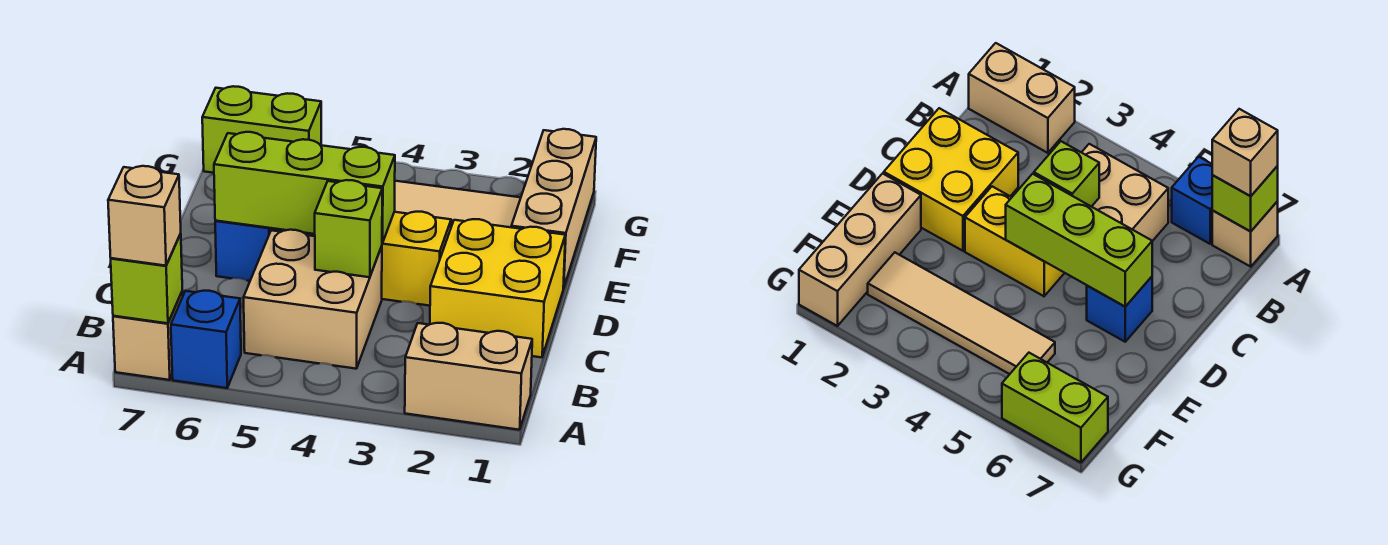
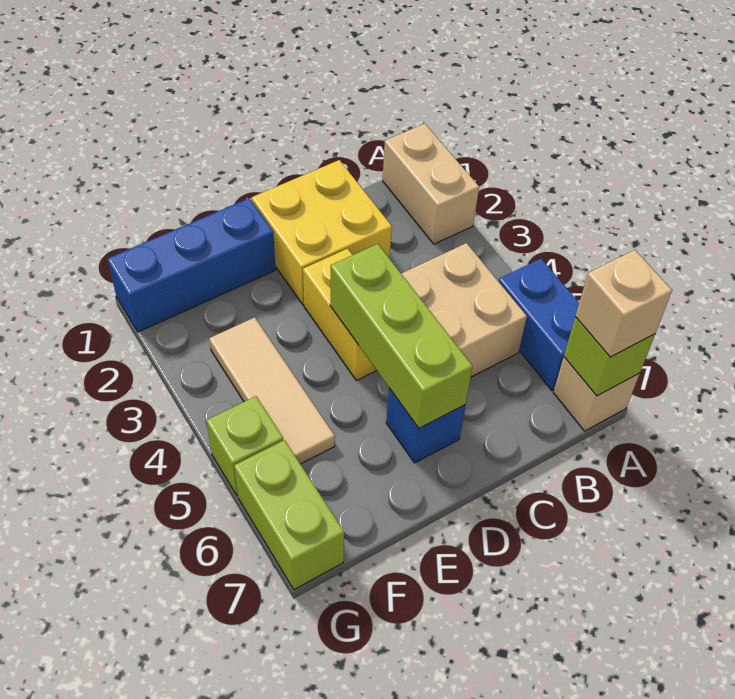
blue brick A6 level 1 -> blue brick A5:A6 level 1
lime brick C4 level 2 -> lime brick G5 level 1
tan brick E1:G1 level 1 -> blue brick E1:G1 level 1
tan tile F2:F5 level 1 -> tan tile F3:F5 level 1

